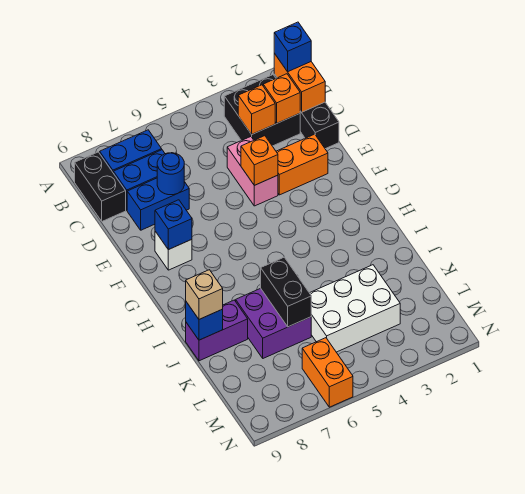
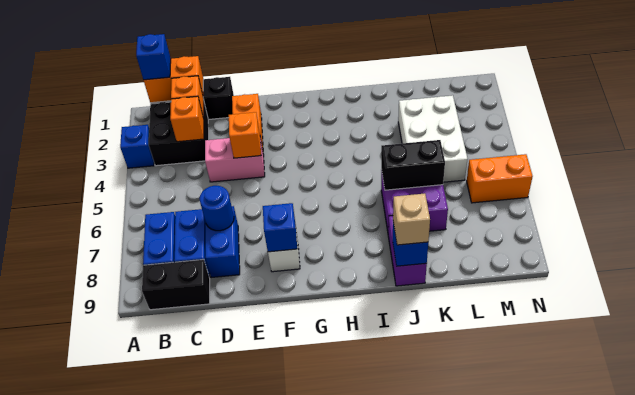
none -> blue brick A3 level 1

